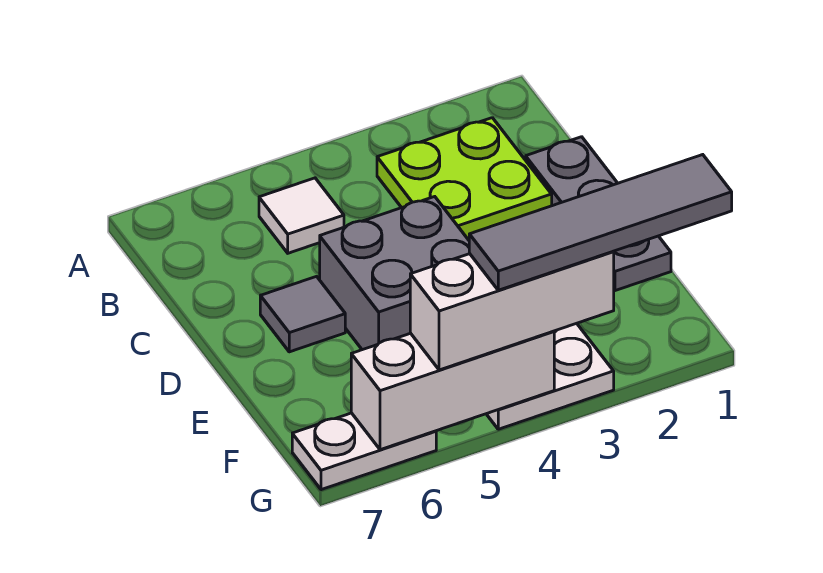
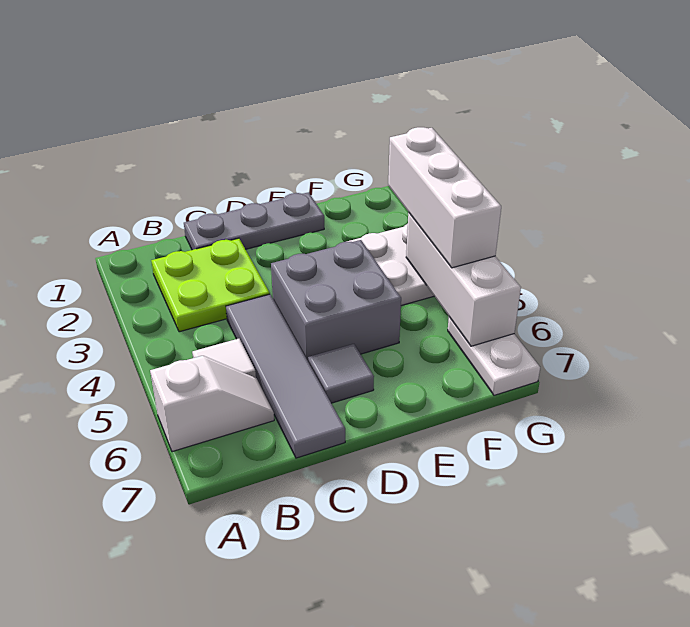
none -> white slope A6:B6 level 1 top A
grey tile G1:G4 level 4 -> grey tile C4:C7 level 1

